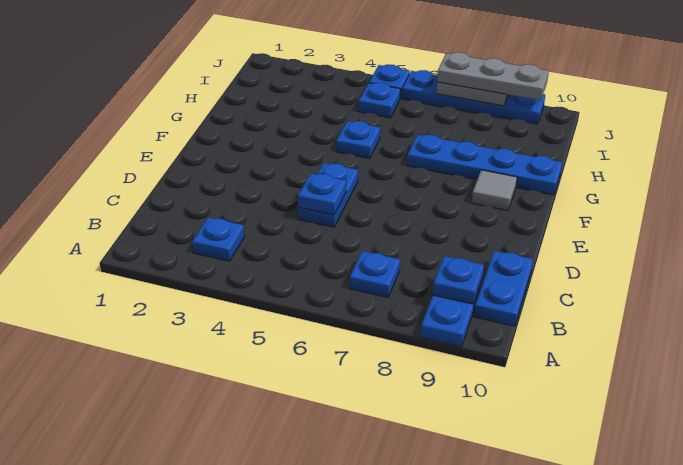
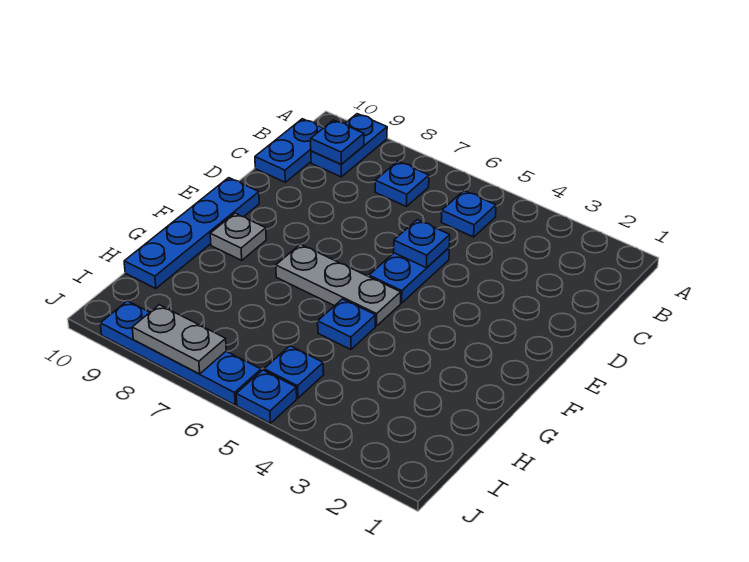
blue plate B3 level 1 -> blue plate B5 level 1
grey tile F9 level 1 -> grey plate F9 level 1
blue plate G7:G10 level 1 -> blue plate E10:H10 level 1
grey plate J7:J9 level 3 -> grey plate F5:F7 level 1

